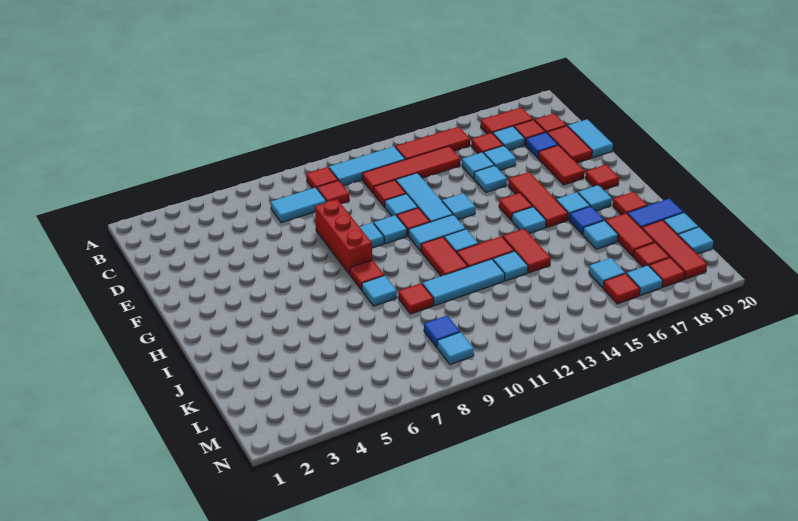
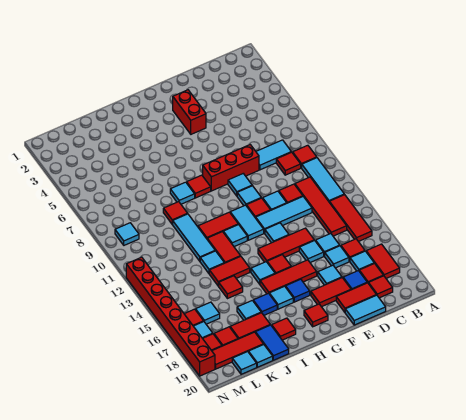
cyan tile C7:C8 level 1 -> cyan tile C8:D8 level 1
none -> red tile E14:G14 level 1
none -> red brick F3:F4 level 1
cyan tile H18 level 1 -> cyan tile E17 level 1
none -> red tile J15 level 1
blue tile L9 level 1 -> blue tile G17 level 1
none -> red brick N12:N19 level 1

